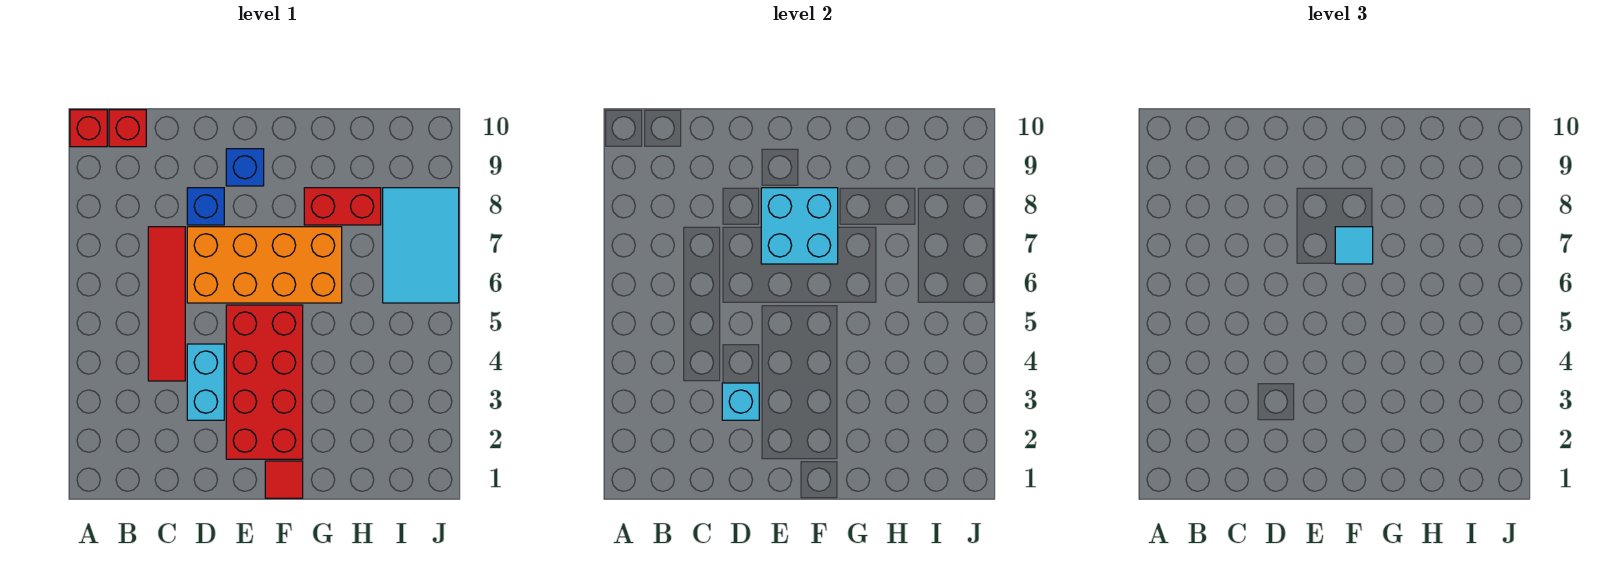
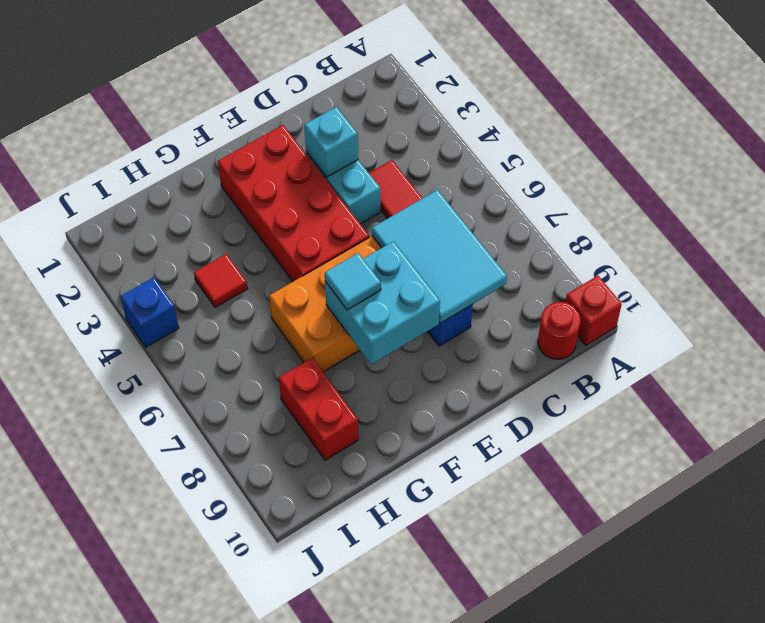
red brick B10 level 1 -> red round brick B10 level 1
blue brick E9 level 1 -> blue brick J4 level 1
red tile F1 level 1 -> red tile H4 level 1
red brick G8:H8 level 1 -> red brick H8:H9 level 1
cyan tile I6:J8 level 1 -> cyan tile C6:D8 level 2

